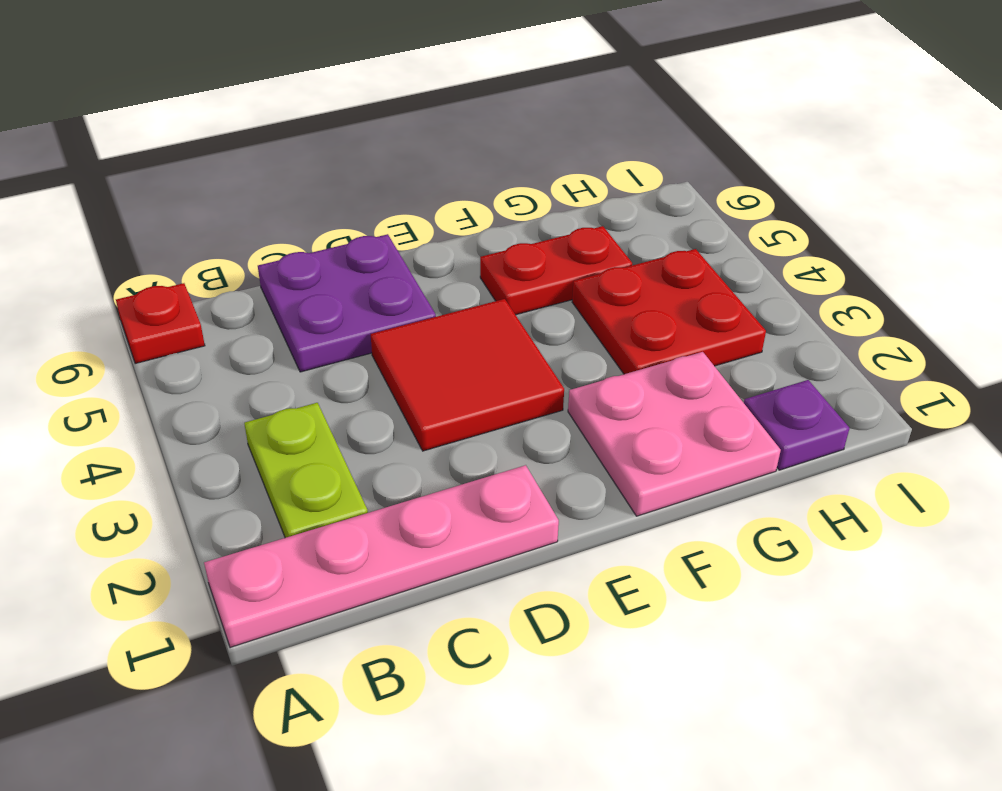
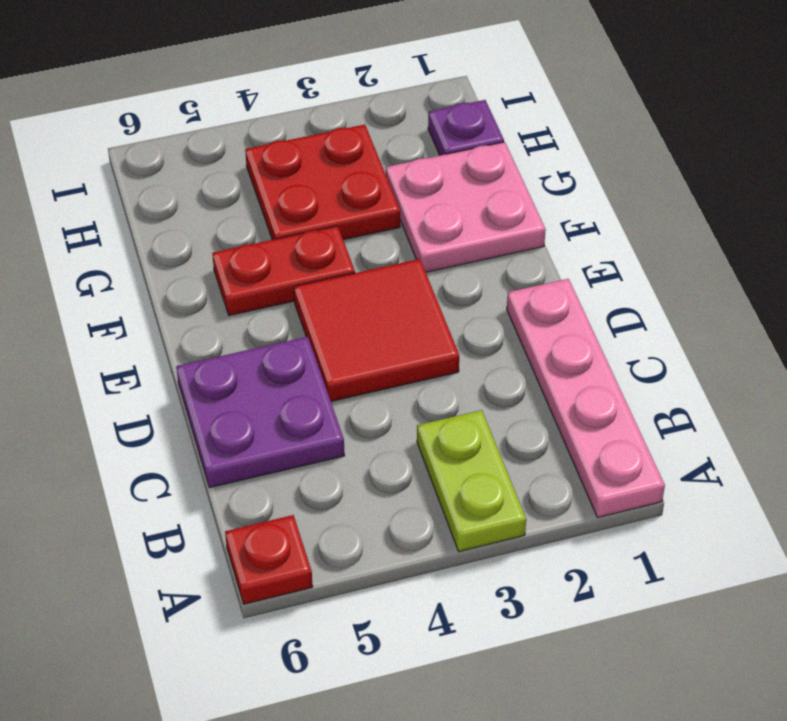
lime plate B2:B3 level 1 -> lime plate A3:B3 level 1
red plate F5:G5 level 1 -> red plate F4:F5 level 1

